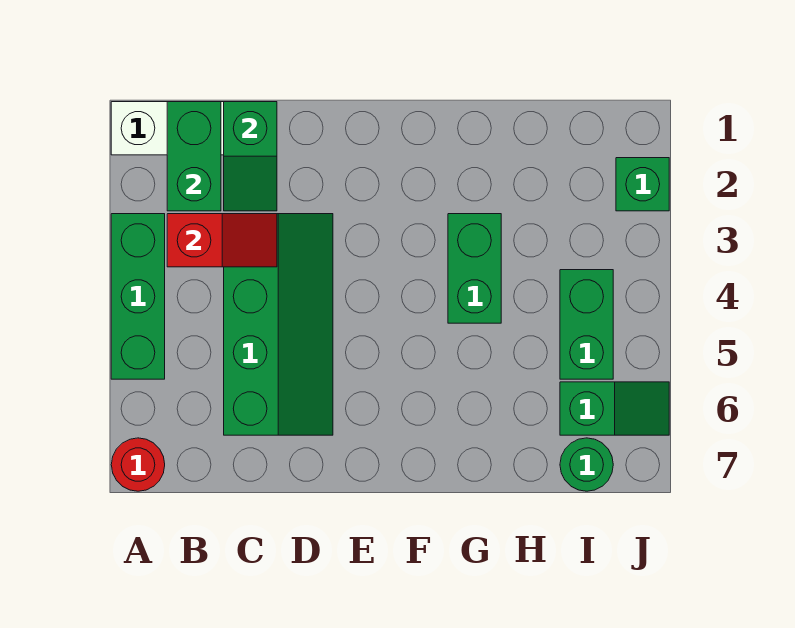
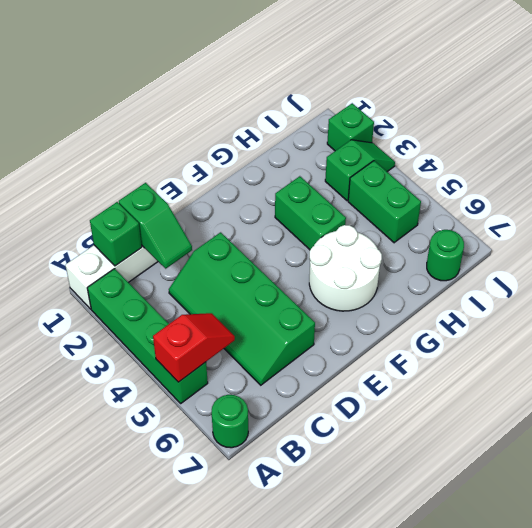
green brick A3:A5 level 1 -> green brick A2:A5 level 1
red round brick A7 level 1 -> green round brick A7 level 1
green brick B1:B2 level 2 -> green brick B1 level 2
red slope B3:C3 level 2 top B -> red slope A5:B5 level 2 top A
green slope C3:D6 level 1 top C -> green slope C3:D6 level 1 top D
none -> white round brick F5:G6 level 1
green slope I6:J6 level 1 top I -> green slope I3:J3 level 1 top I

